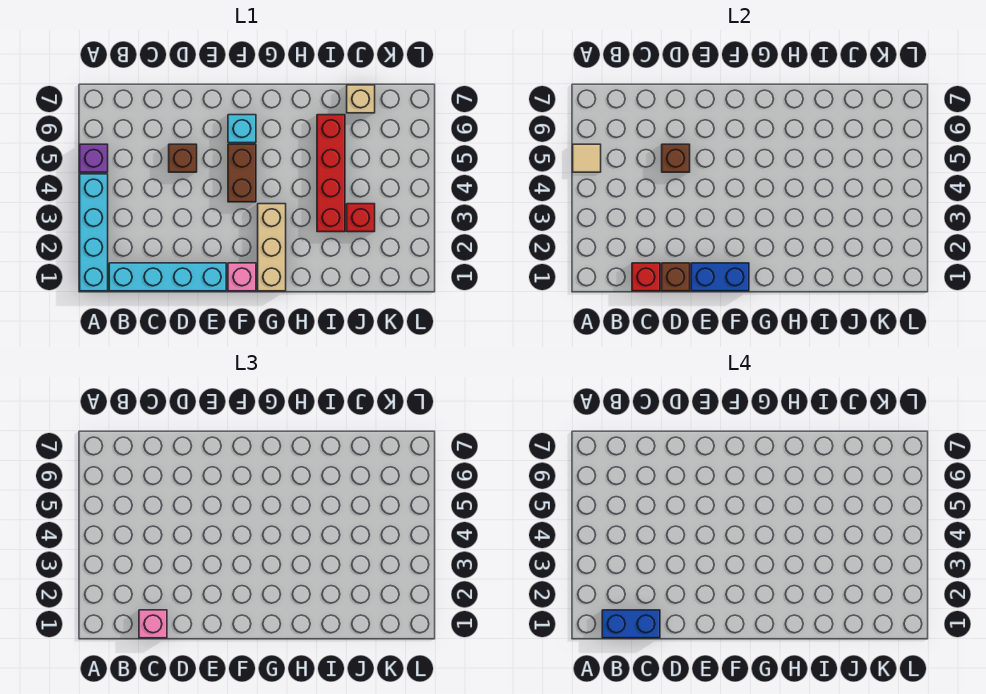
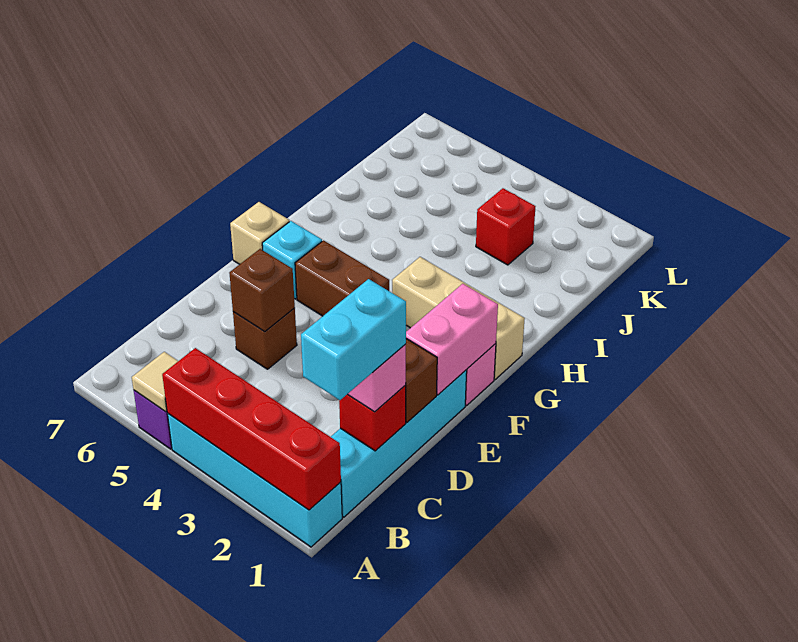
blue brick B1:C1 level 4 -> cyan brick B1:C1 level 4
blue brick E1:F1 level 2 -> pink brick E1:F1 level 2
red brick I3:I6 level 1 -> red brick A1:A4 level 2
tan brick J7 level 1 -> tan brick F7 level 1

